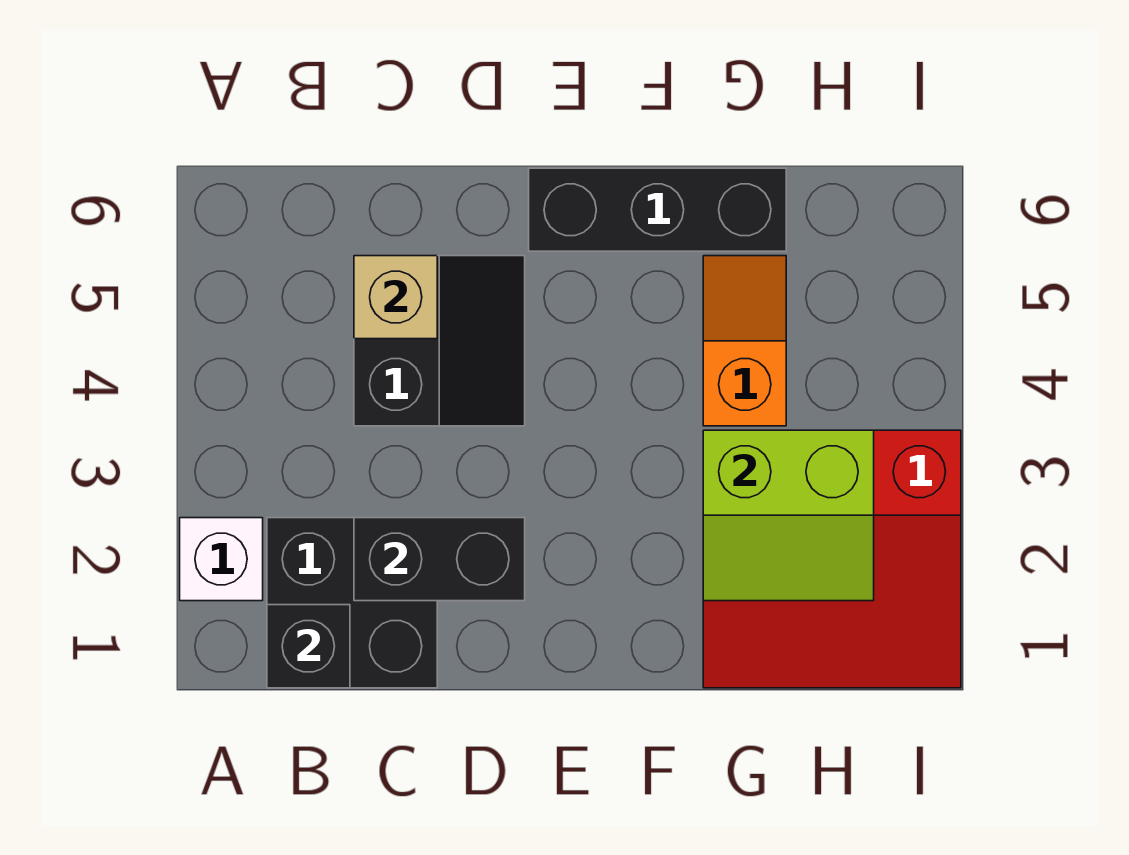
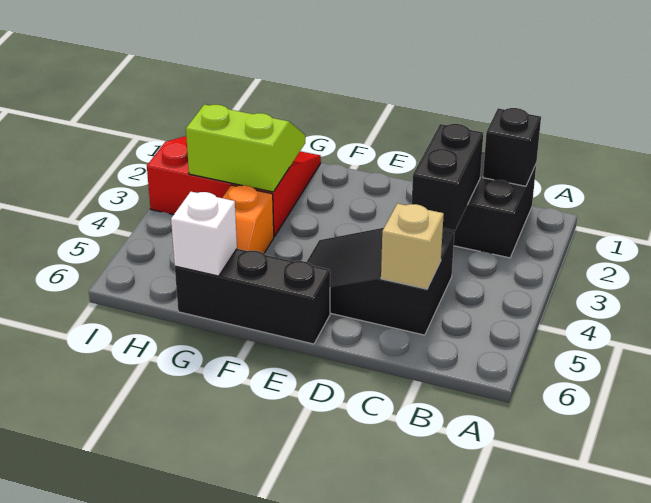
white brick A2 level 1 -> white brick G6 level 2
black brick C2:D2 level 2 -> black brick C2:C3 level 2
black slope C4:D5 level 1 top C -> black slope C4:E5 level 1 top C

